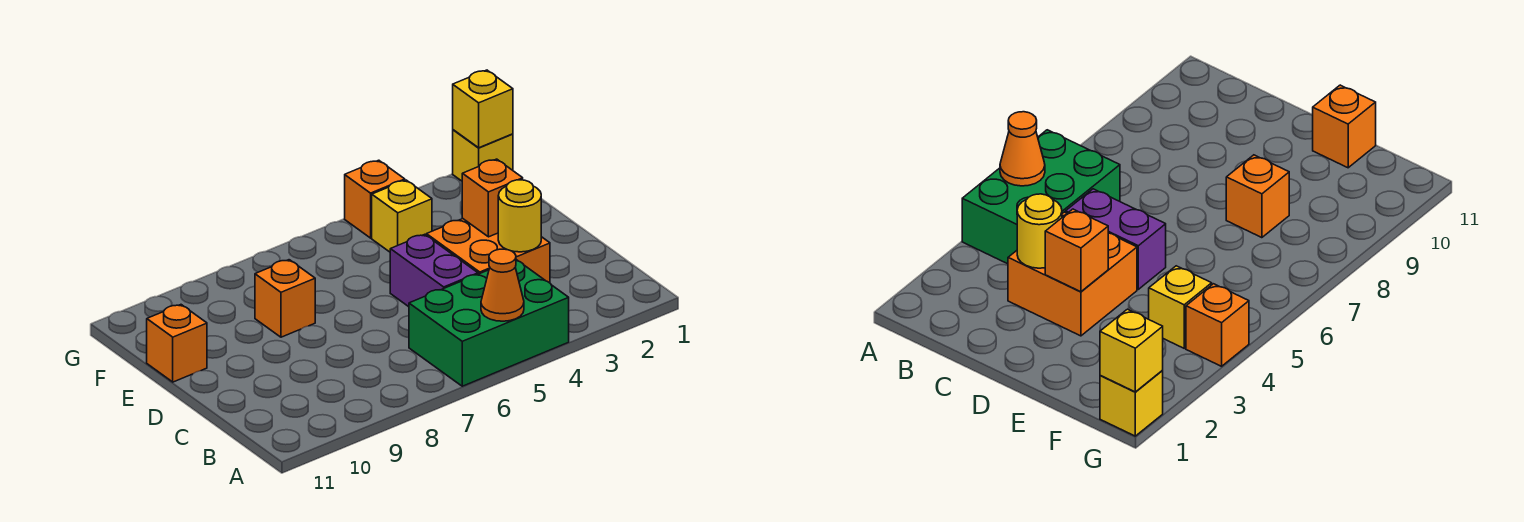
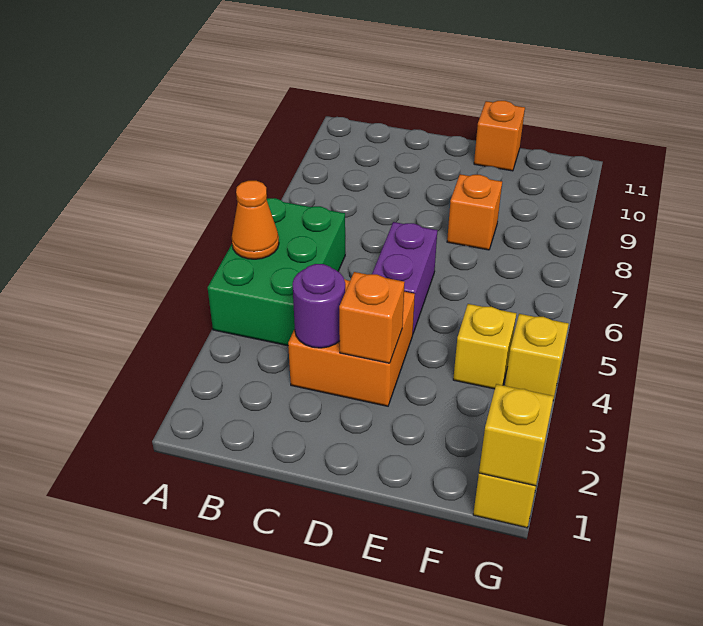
yellow round brick C3 level 2 -> purple round brick C3 level 2
purple brick C5:D5 level 1 -> purple brick D5:D6 level 1
orange brick G4 level 1 -> yellow brick G4 level 1

